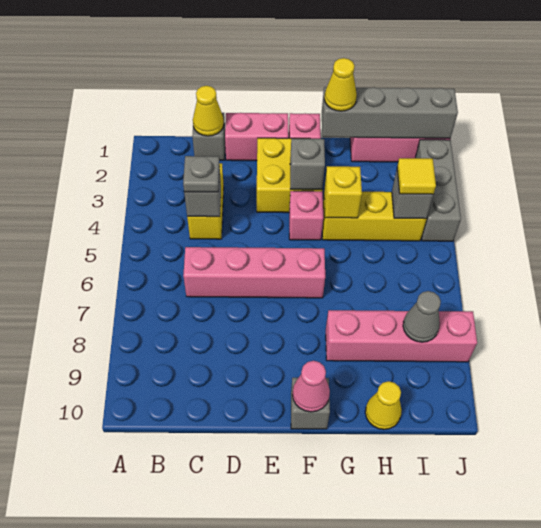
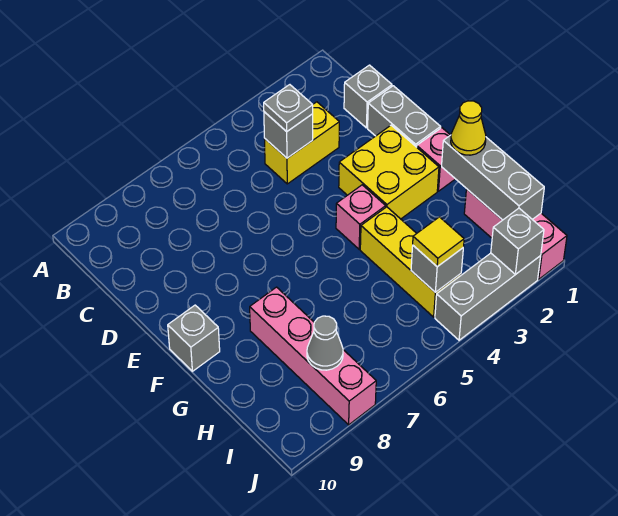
yellow cone C1 level 2 -> none
pink brick C6:F6 level 1 -> none
pink brick D1:E1 level 1 -> grey brick D1:E1 level 1
grey brick F3 level 2 -> grey brick J2 level 2
pink cone F10 level 2 -> none
grey brick G1:J1 level 2 -> grey brick G1:I1 level 2
yellow brick G4 level 2 -> none
yellow cone H10 level 1 -> none

